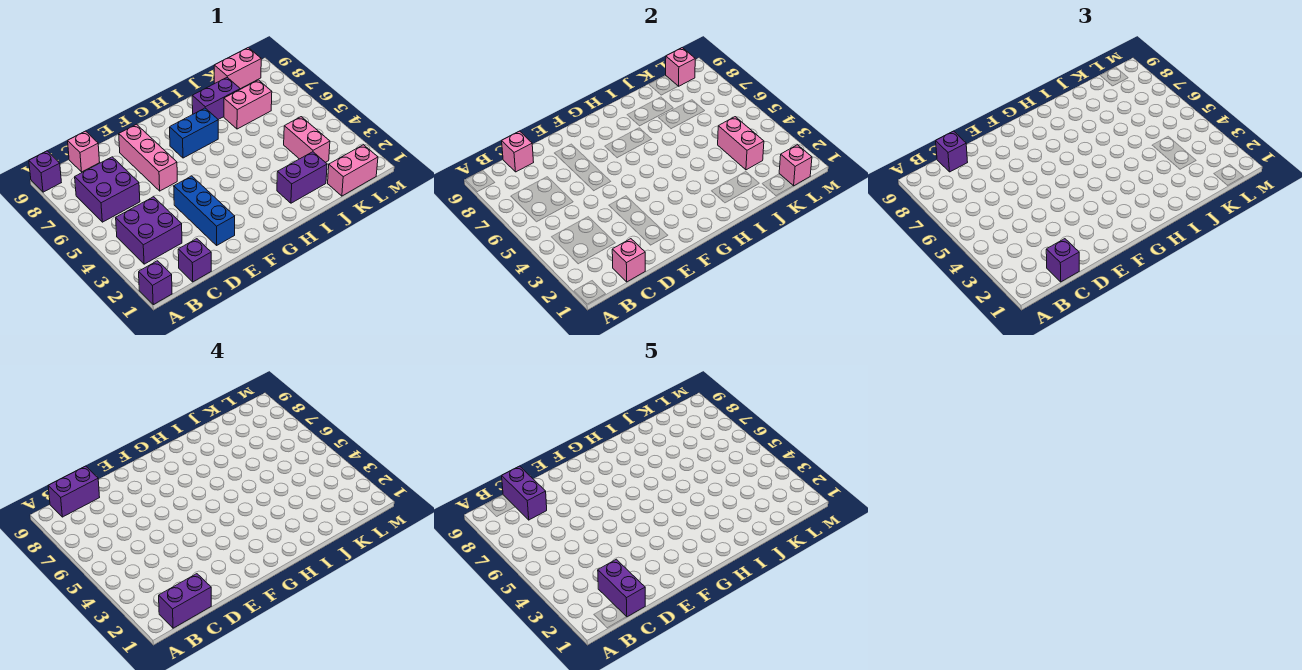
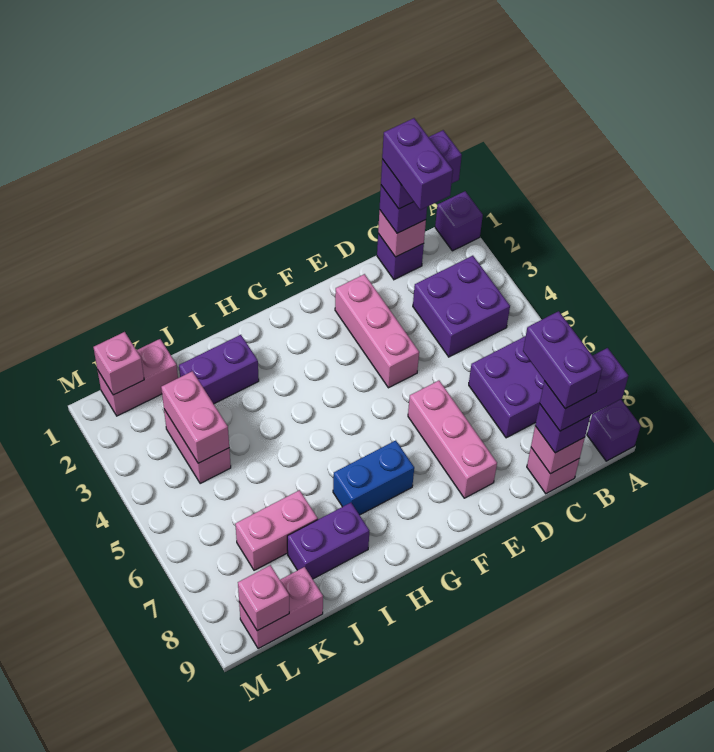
blue brick E2:E4 level 1 -> pink brick E2:E4 level 1

